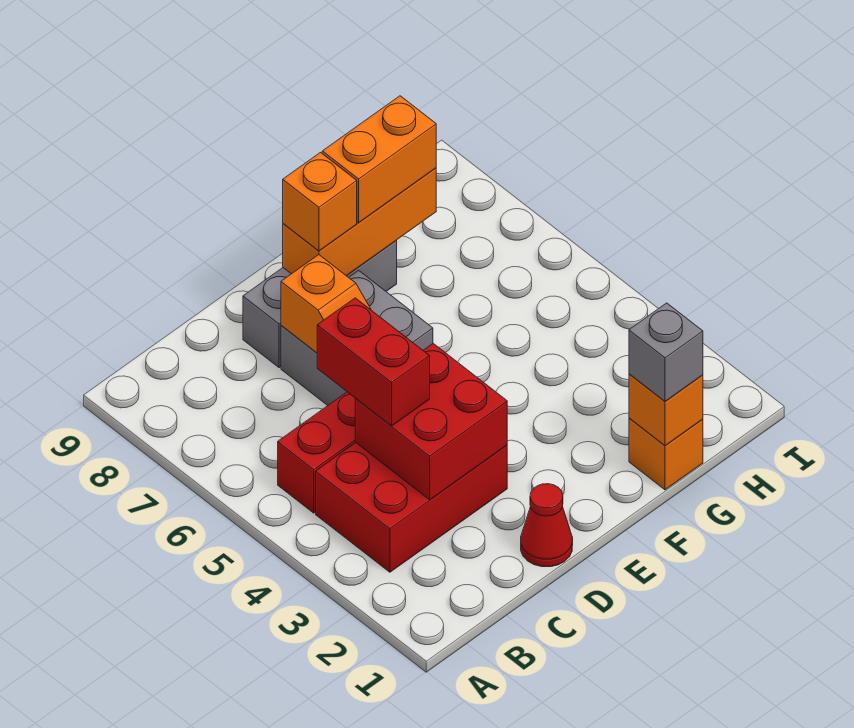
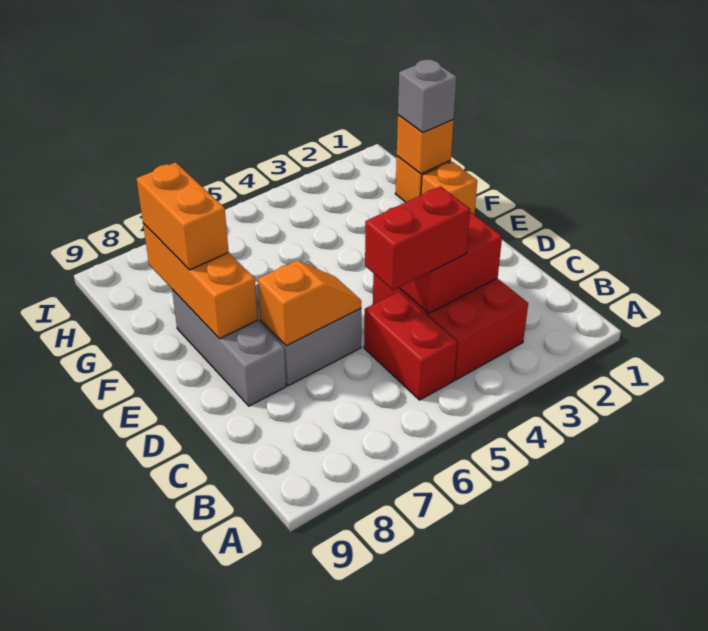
red cone D1 level 1 -> none
orange brick E8 level 3 -> orange brick F1 level 1

